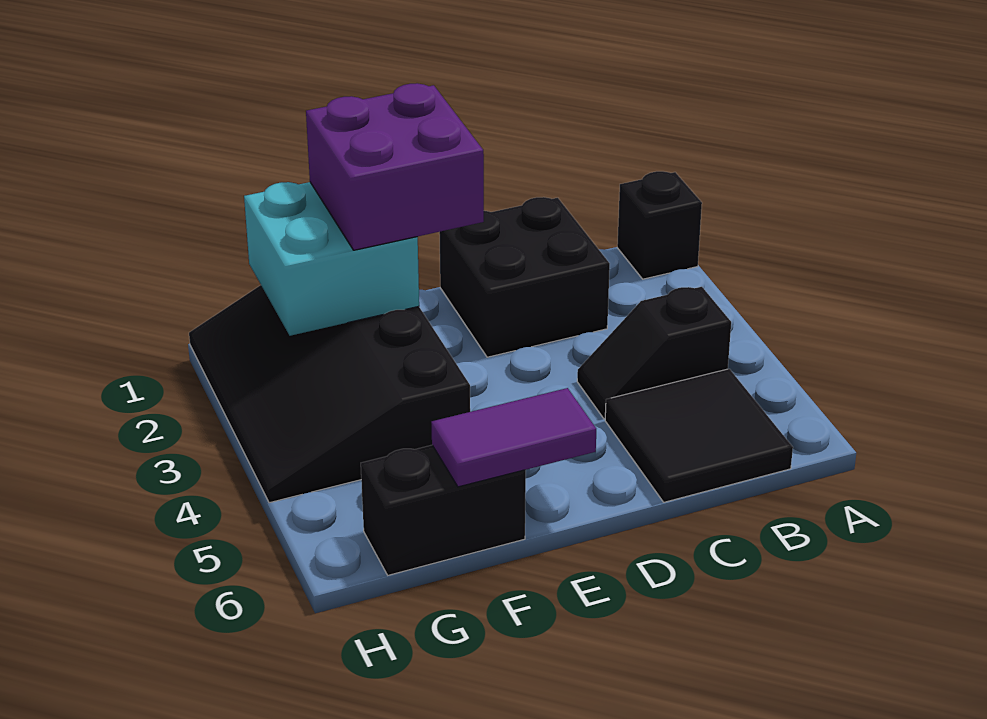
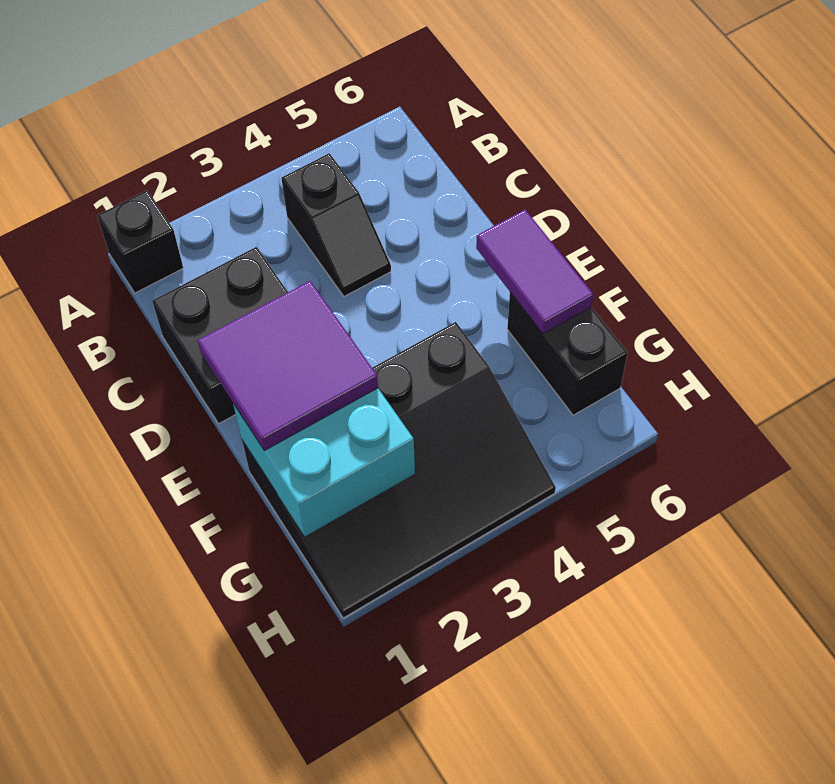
black tile B5:C6 level 1 -> none
purple brick E1:F2 level 3 -> purple tile E1:F2 level 3

